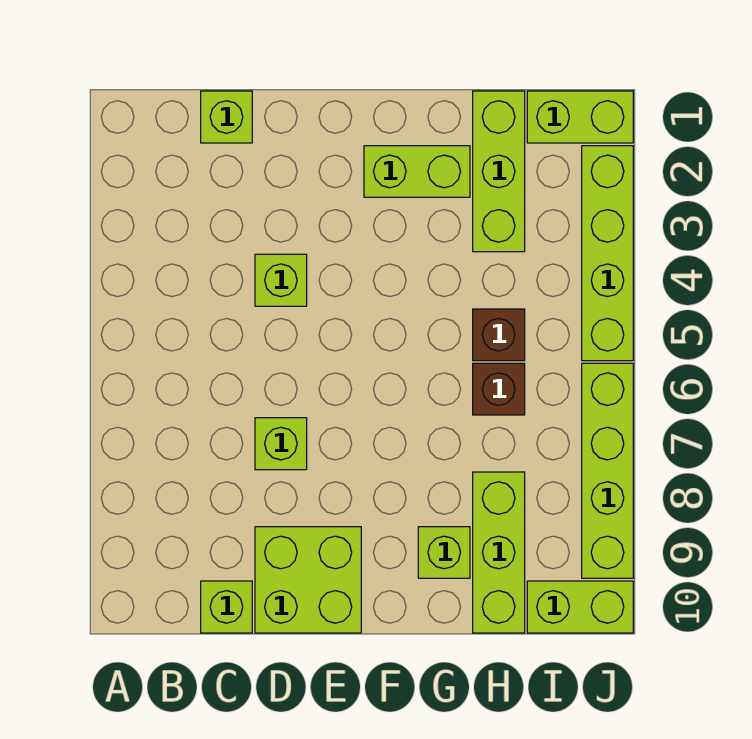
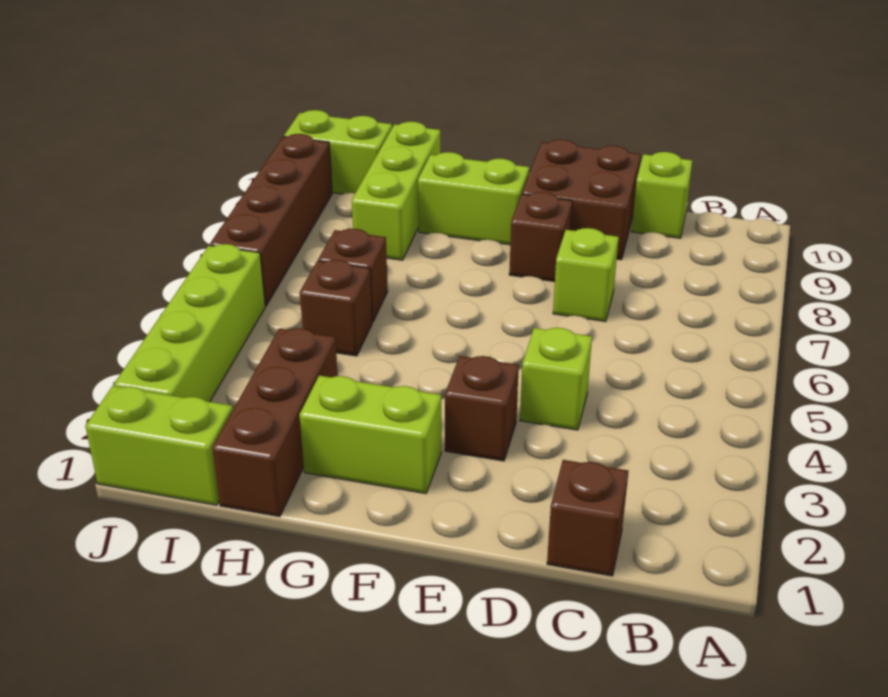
lime brick C1 level 1 -> brown brick C1 level 1
lime brick D9:E10 level 1 -> brown brick D9:E10 level 1
none -> brown brick E3 level 1
none -> brown brick E8 level 1
lime brick G9 level 1 -> lime brick F9:G9 level 1
lime brick H1:H3 level 1 -> brown brick H1:H3 level 1
lime brick J6:J9 level 1 -> brown brick J6:J9 level 1

